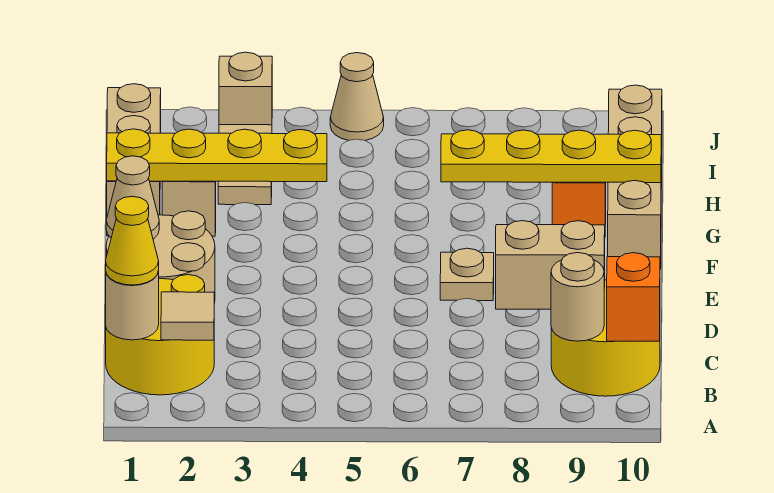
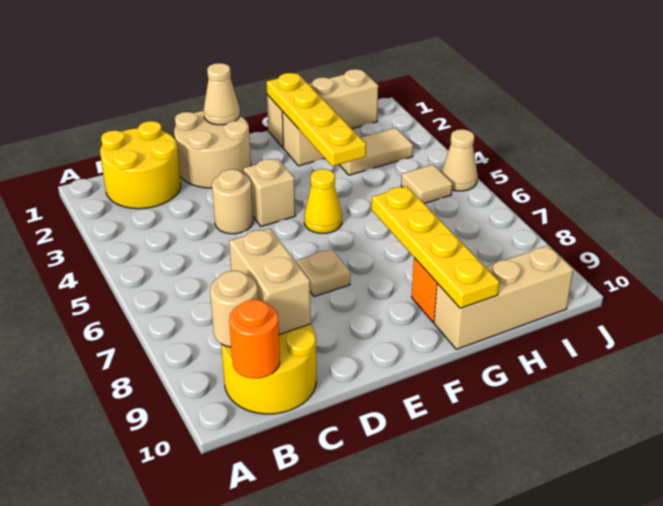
tan round brick B1 level 2 -> tan round brick D4 level 1
yellow cone B1 level 3 -> yellow cone F5 level 1
tan tile B2 level 2 -> tan tile I5 level 1
orange brick B10 level 2 -> orange round brick B10 level 2
tan brick F10:I10 level 1 -> tan brick G10:I10 level 1
tan brick J3 level 1 -> tan brick E4 level 1

